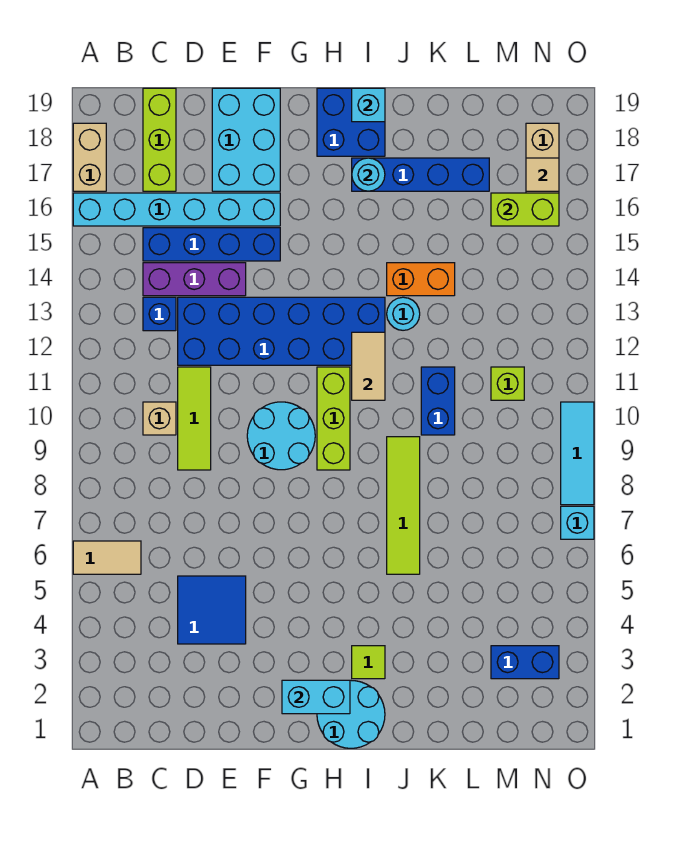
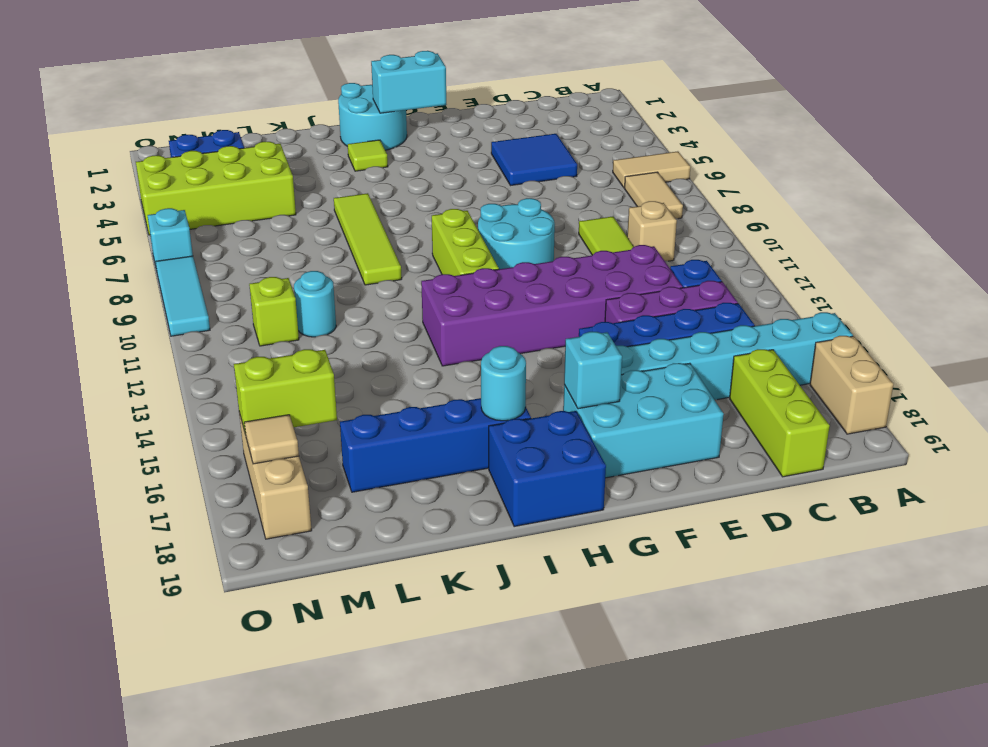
blue brick D12:I13 level 1 -> purple brick D12:I13 level 1
cyan brick E17:F19 level 1 -> cyan brick E17:G18 level 1
tan tile I11:I12 level 2 -> tan tile B7:B8 level 1
cyan brick I19 level 2 -> cyan brick G17 level 2
cyan round brick J13 level 1 -> cyan round brick L11 level 1
orange brick J14:K14 level 1 -> none
blue brick K10:K11 level 1 -> none
none -> lime brick L4:O5 level 1

